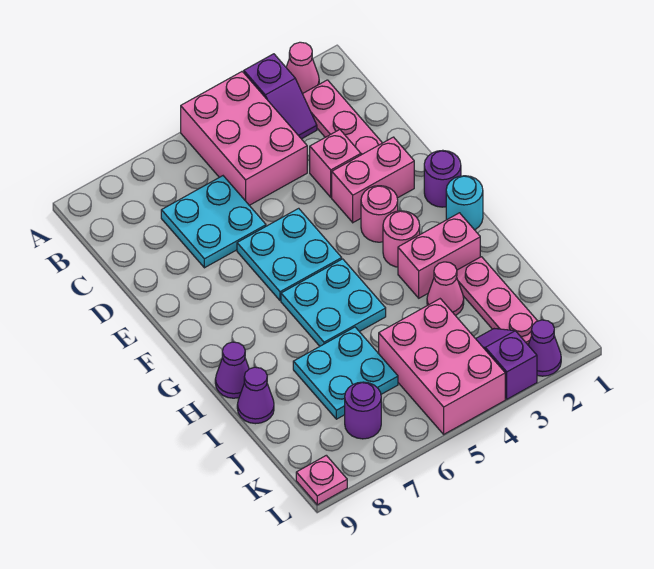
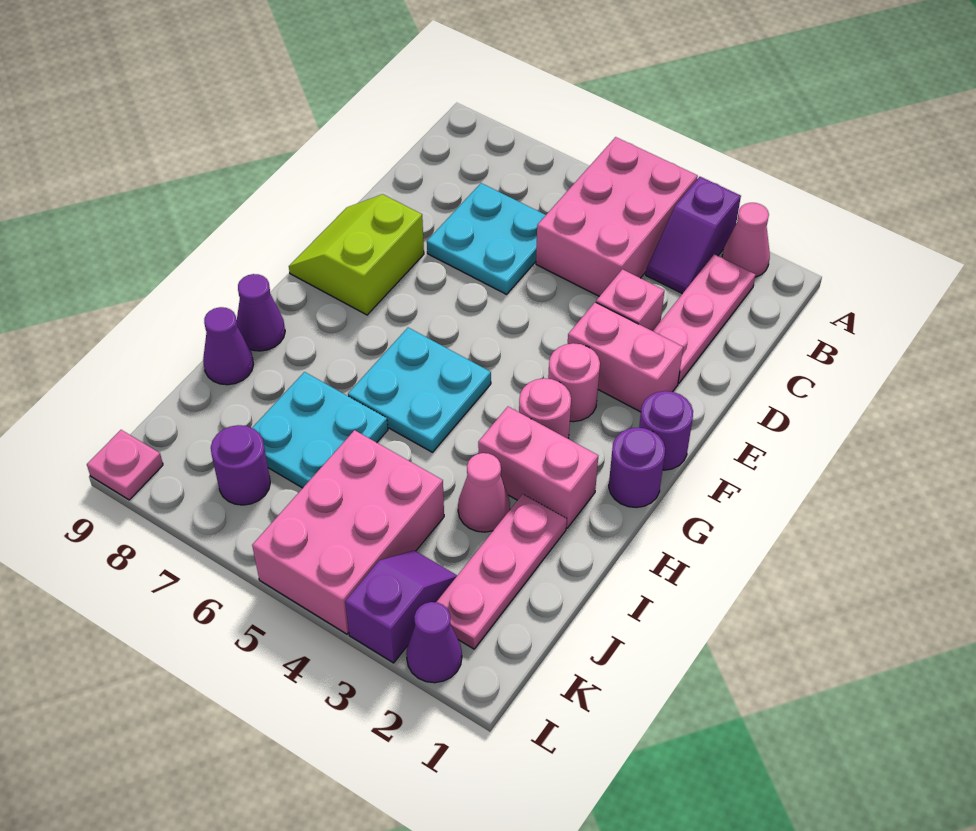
cyan plate E5:F6 level 1 -> none
none -> lime slope E8:F9 level 1 top 8
cyan round brick G1 level 1 -> purple round brick G1 level 1

